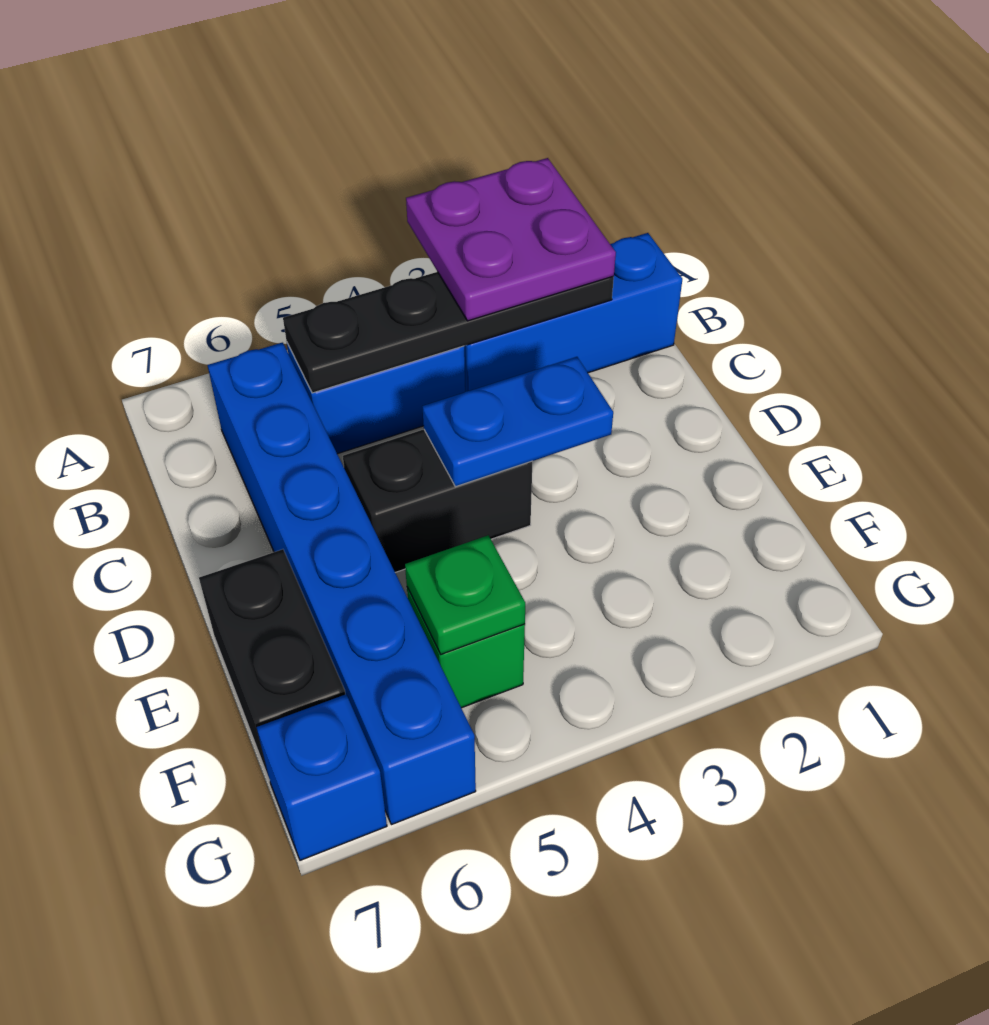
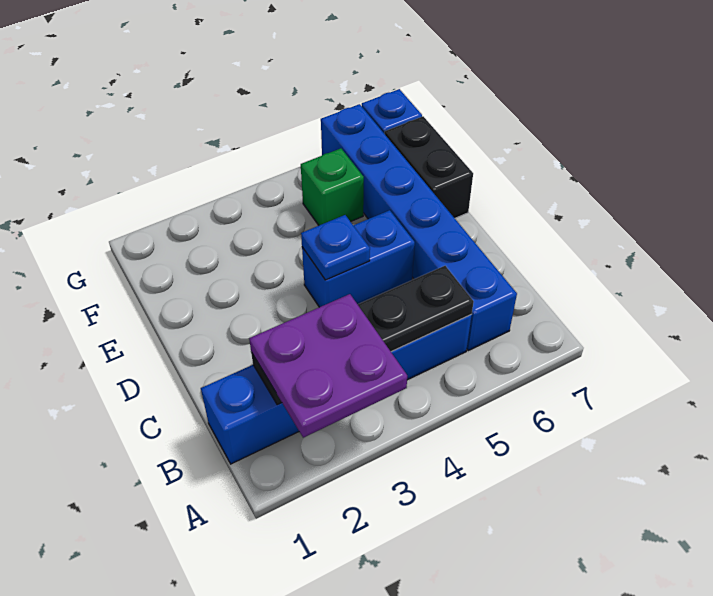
blue plate D3:D4 level 2 -> blue plate D4 level 2
black brick D4:D5 level 1 -> blue brick D4:D5 level 1
green plate F5 level 2 -> none

